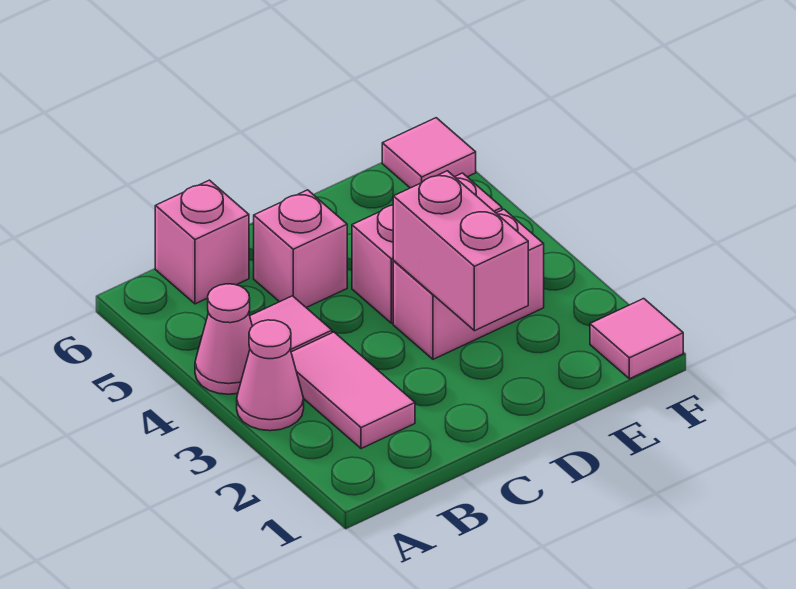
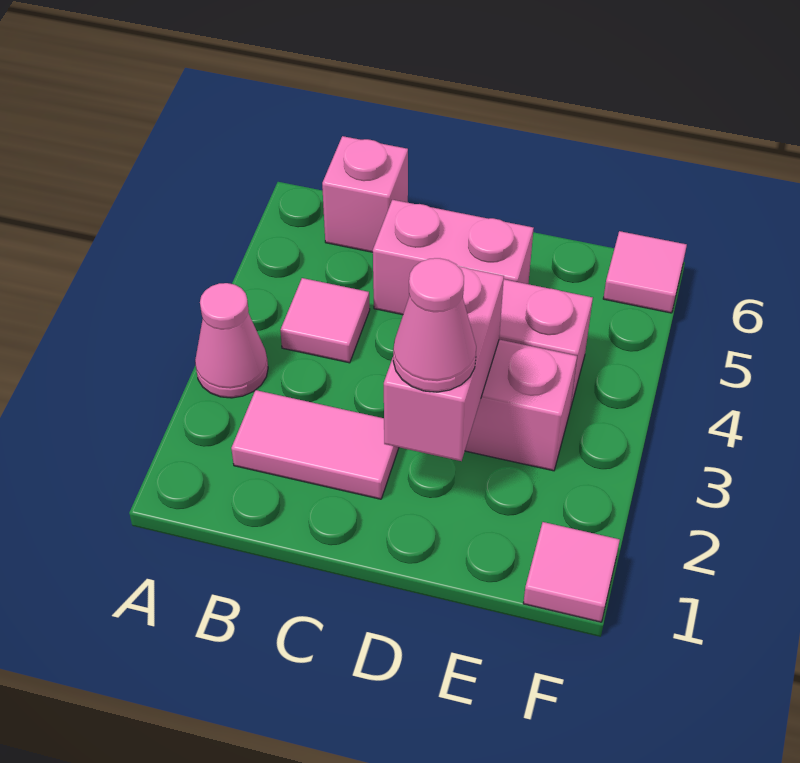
pink cone A4 level 1 -> pink cone D2 level 3
pink tile B2:B3 level 1 -> pink tile B2:C2 level 1
pink brick C5 level 1 -> pink brick C5:D5 level 1

